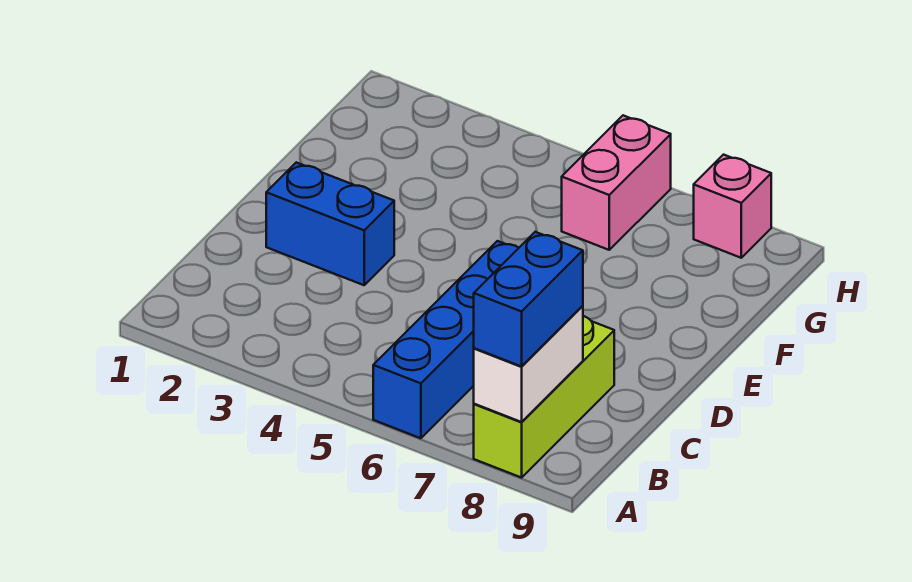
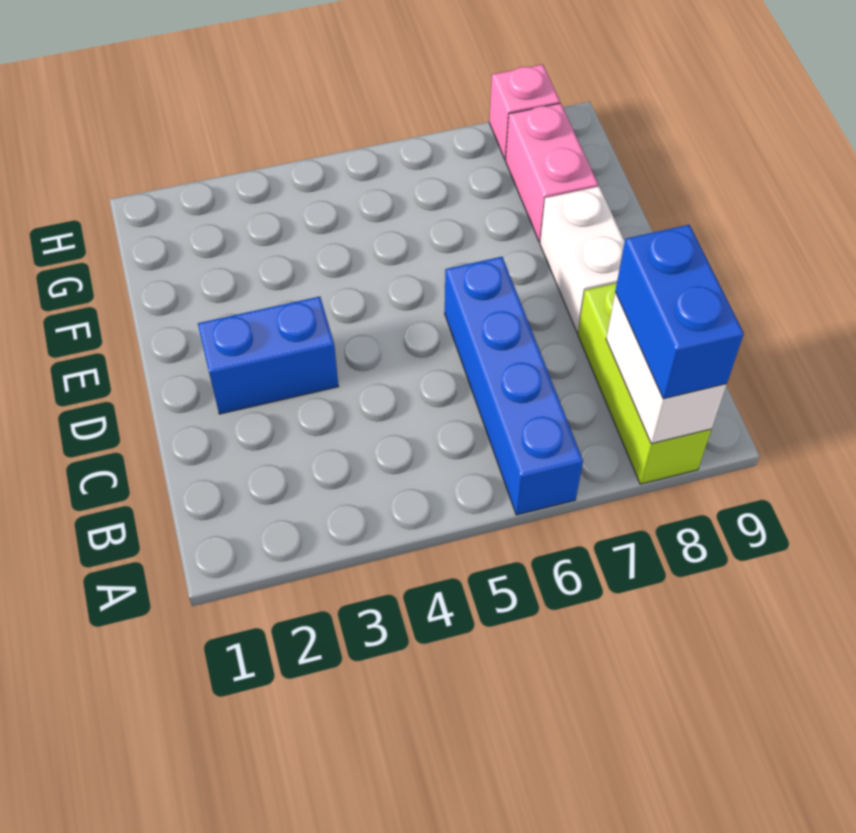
none -> white brick D8:E8 level 1
pink brick G6:H6 level 1 -> pink brick F8:G8 level 1

